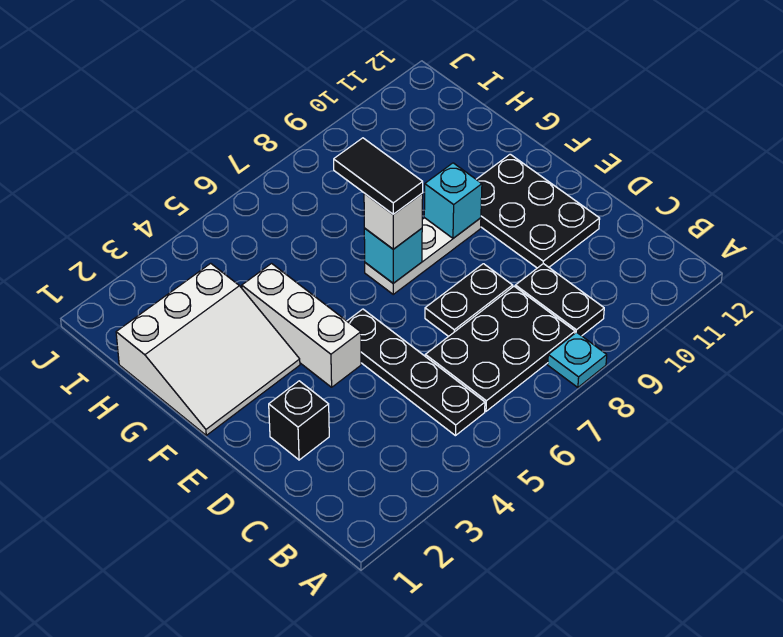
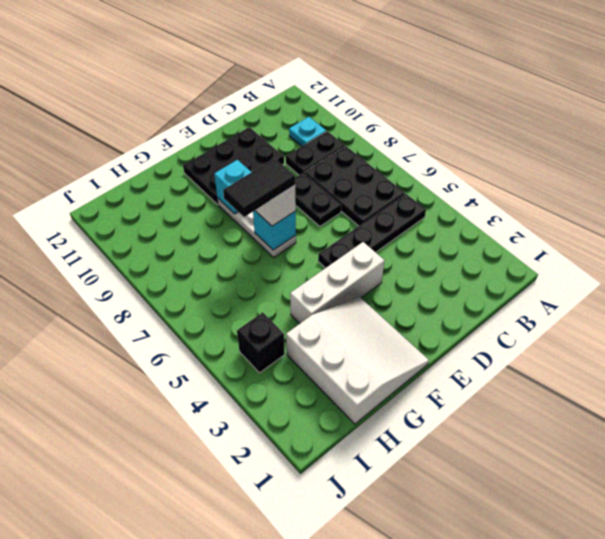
cyan plate A8 level 1 -> cyan plate B10 level 1
black brick D2 level 1 -> black brick I4 level 1

